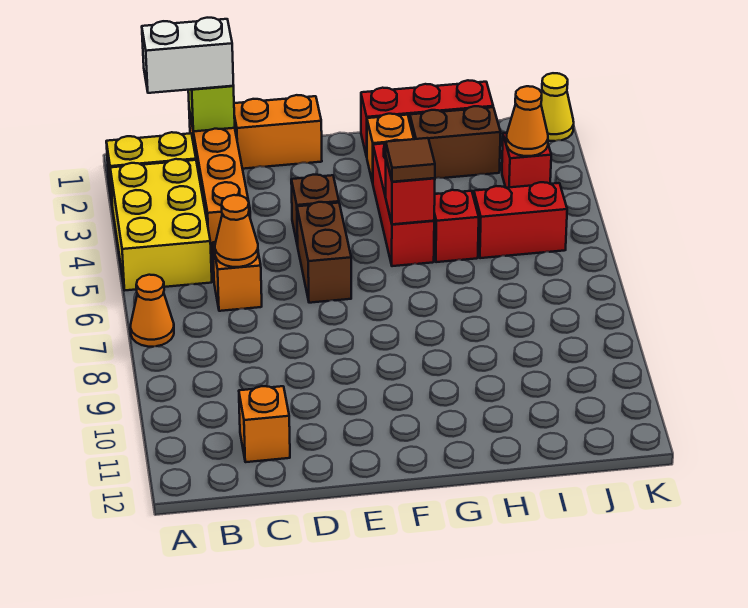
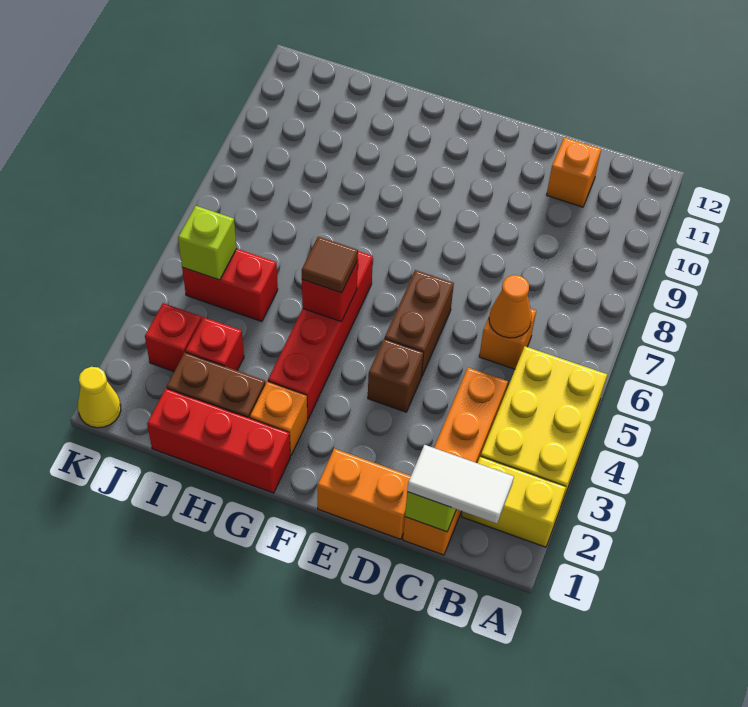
orange cone A7 level 1 -> none
white brick B1:C1 level 3 -> white tile B1:C1 level 3
red brick G3:G5 level 1 -> red brick G3:G6 level 1
red brick H5 level 1 -> red brick I3 level 1
orange cone J3 level 2 -> none
none -> lime brick J5 level 2

